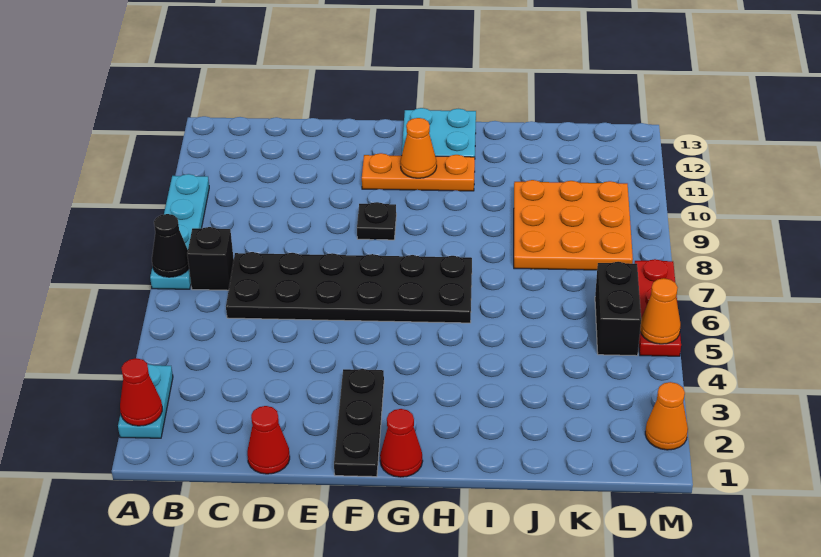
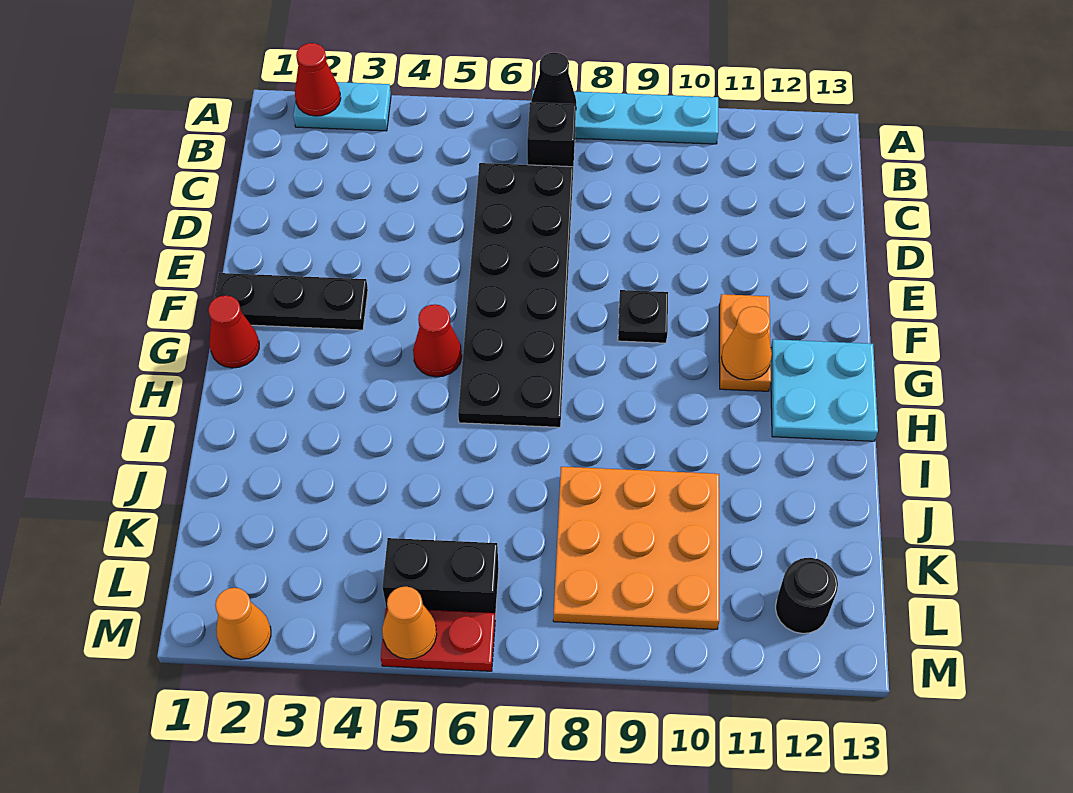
red cone D1 level 1 -> red cone G5 level 1
orange plate F11:H11 level 1 -> orange plate F11:G11 level 1
none -> black round brick L12 level 1
red plate M5:M7 level 1 -> red plate M5:M6 level 1

